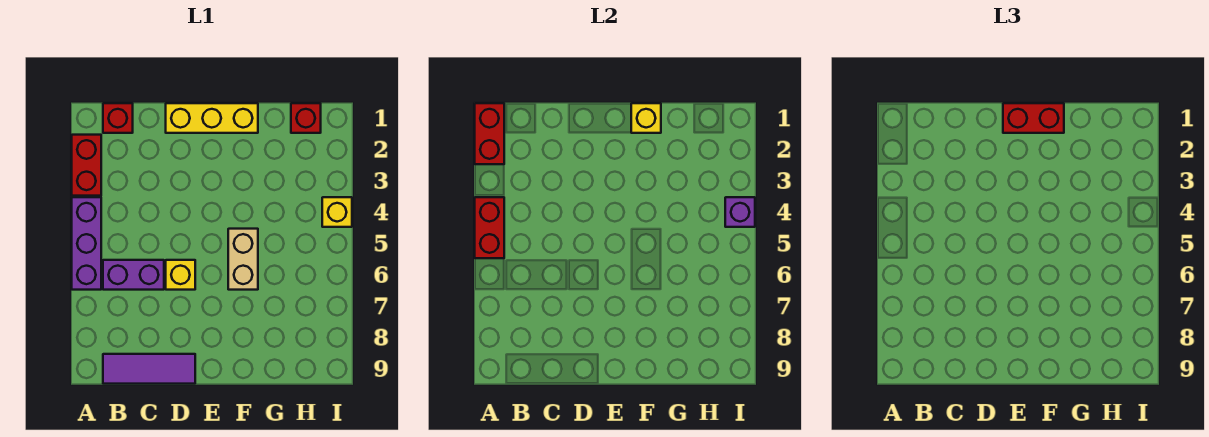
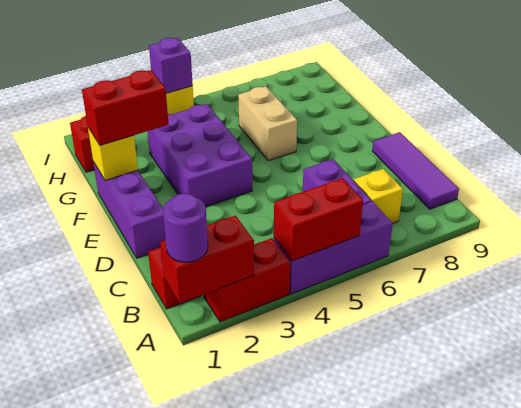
none -> purple round brick A1 level 3
yellow brick D1:F1 level 1 -> purple brick D1:F1 level 1
yellow brick D6 level 1 -> yellow brick B7 level 1
red brick E1:F1 level 3 -> red brick F1:F2 level 3
none -> purple brick E3:G4 level 1
tan brick F5:F6 level 1 -> tan brick F6:G6 level 1

